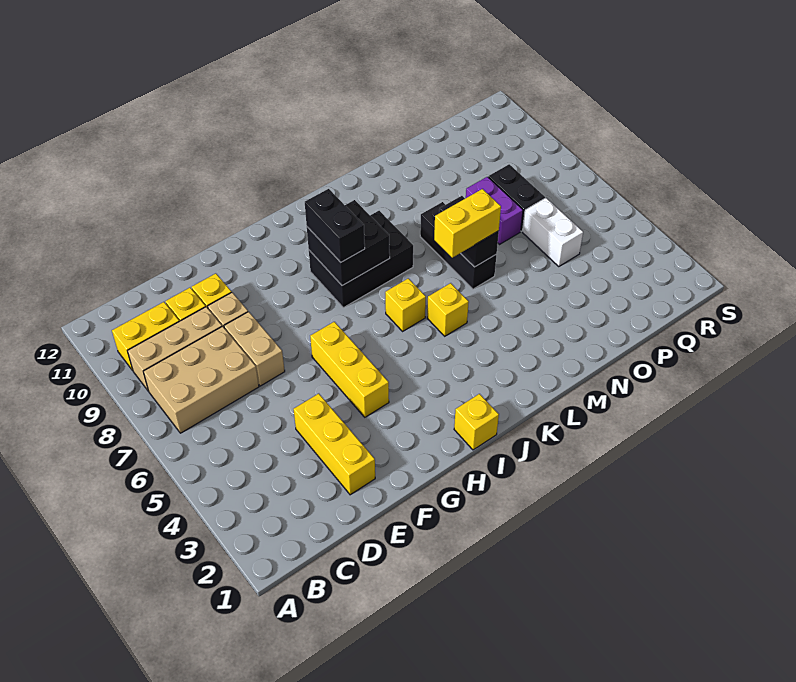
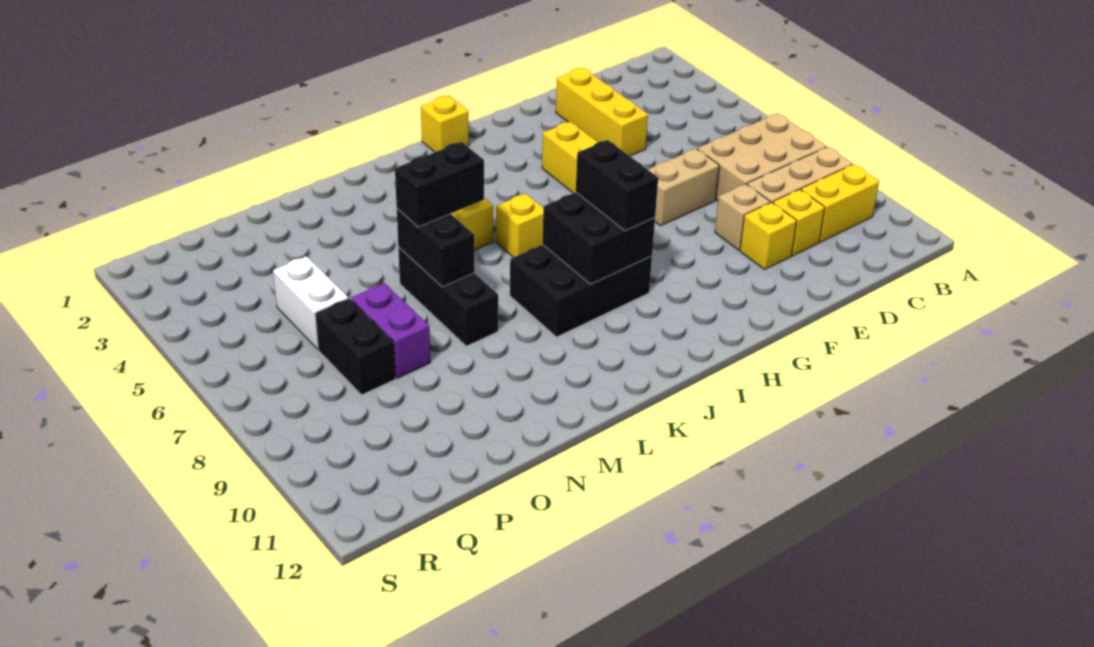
tan brick E7:E8 level 1 -> tan brick E7:F7 level 1
yellow brick L6:M6 level 3 -> black brick L6:M6 level 3

